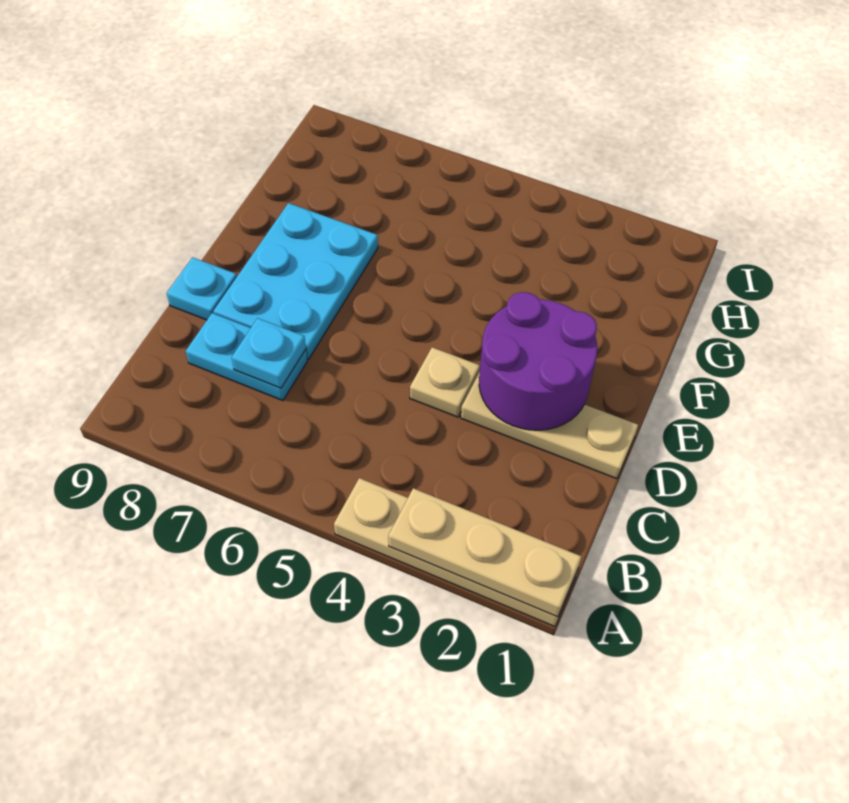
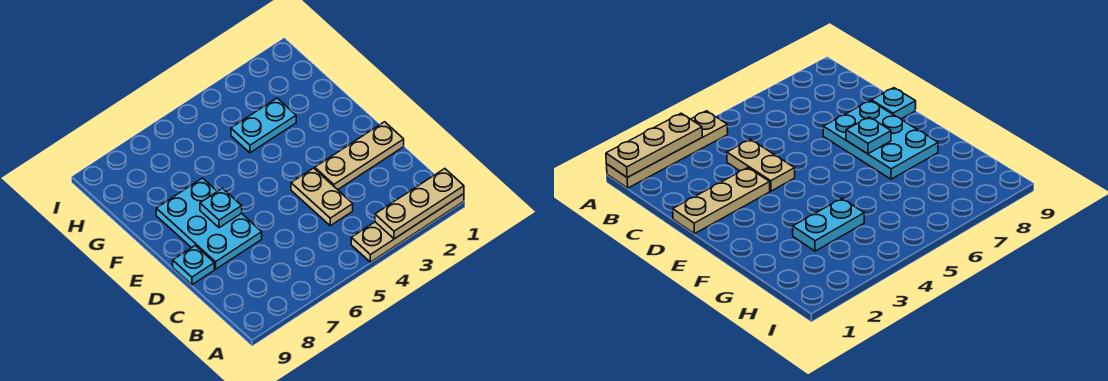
cyan plate C7:C8 level 1 -> cyan plate G3:G4 level 1
cyan plate C7 level 2 -> cyan plate E7 level 2
purple round brick D2:E3 level 2 -> none
tan plate D4 level 1 -> tan plate C4:D4 level 1

